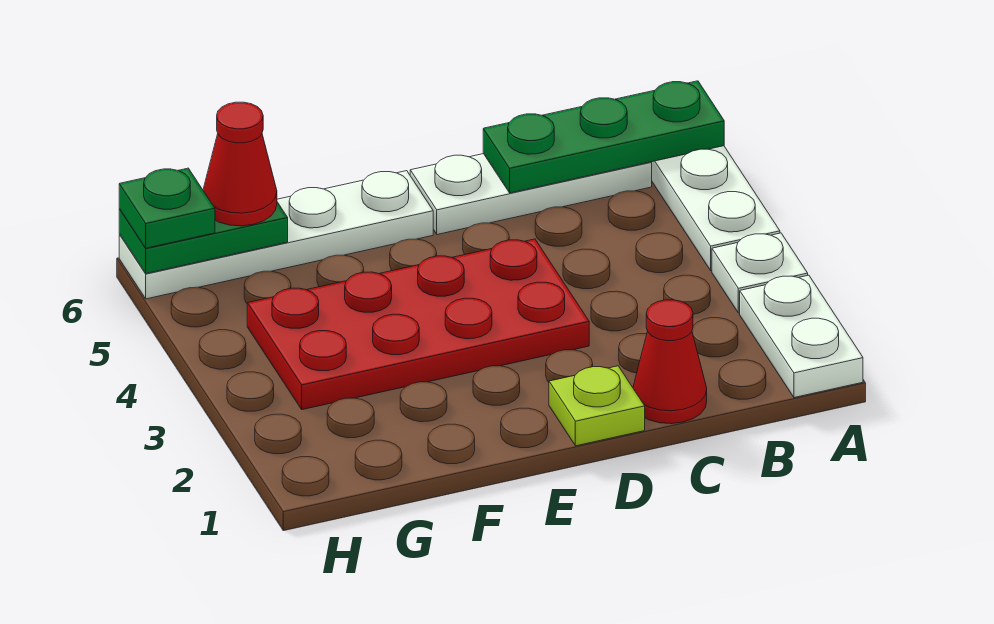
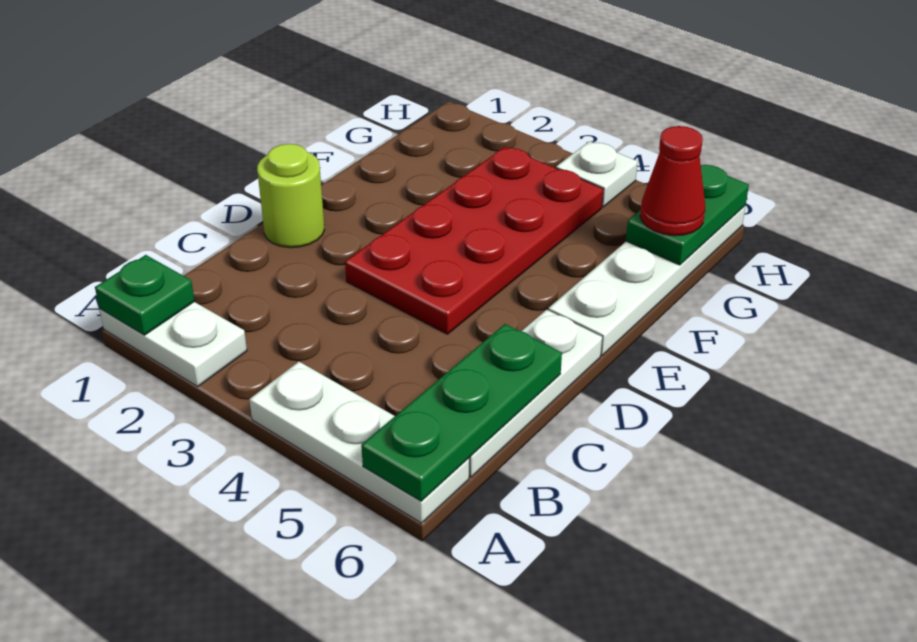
white plate A3 level 1 -> white plate H4 level 1
red cone C1 level 1 -> none
lime plate D1 level 1 -> lime round brick D1 level 1
green plate H6 level 3 -> green plate A1 level 2

